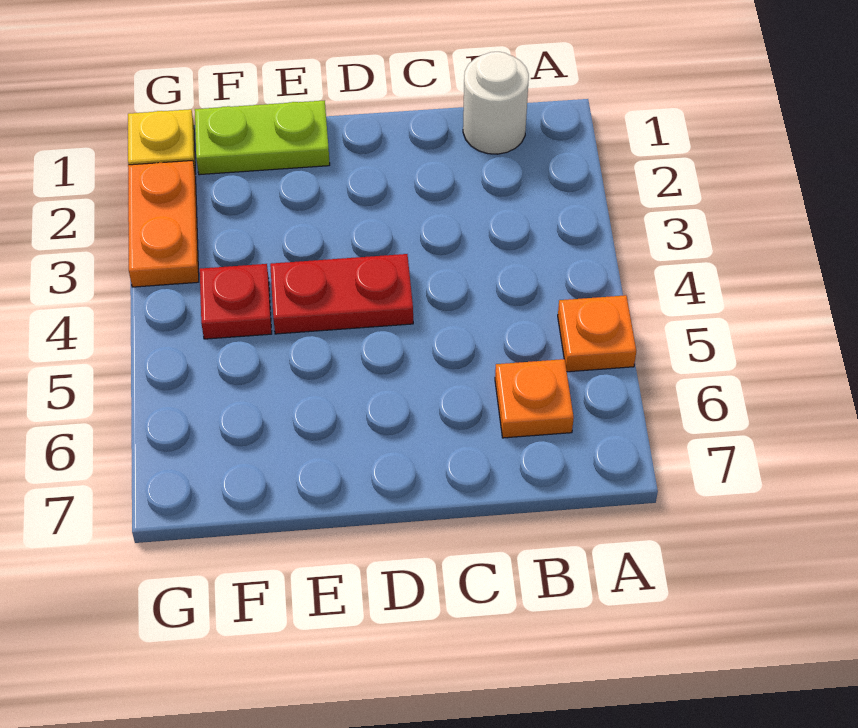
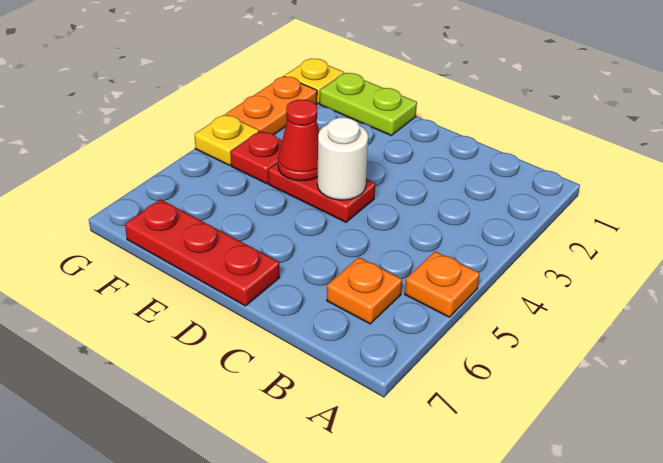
white round brick B1 level 1 -> white round brick D4 level 2
none -> red plate D7:F7 level 1
none -> red cone E4 level 2
none -> yellow plate G4 level 1

